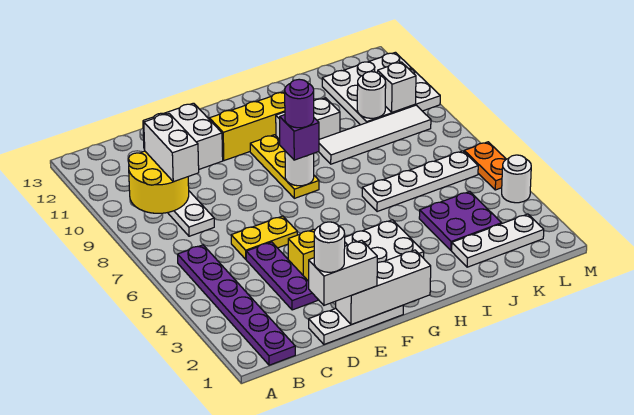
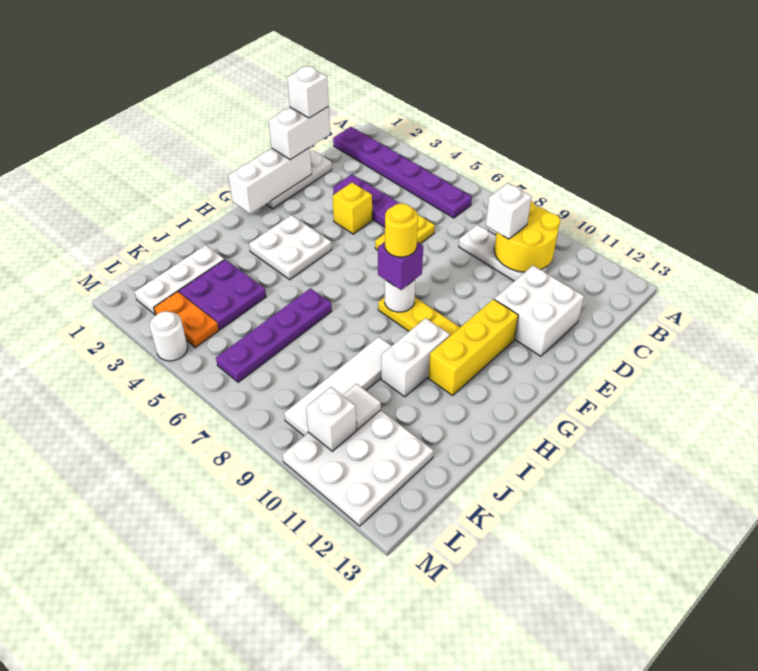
white brick C9:C10 level 3 -> white brick C9 level 3
white round brick D1 level 4 -> white brick D1 level 4
purple round brick G8 level 4 -> yellow round brick G8 level 4
white plate I6:L6 level 1 -> purple plate I6:L6 level 1
white round brick K10 level 2 -> white tile K10 level 2
orange plate M5:M6 level 1 -> orange plate L3:L4 level 1

